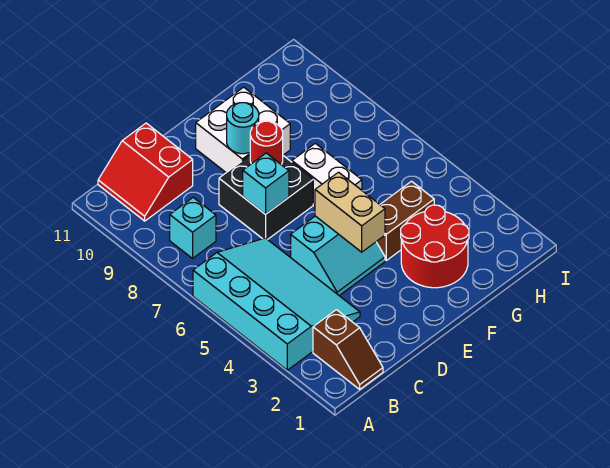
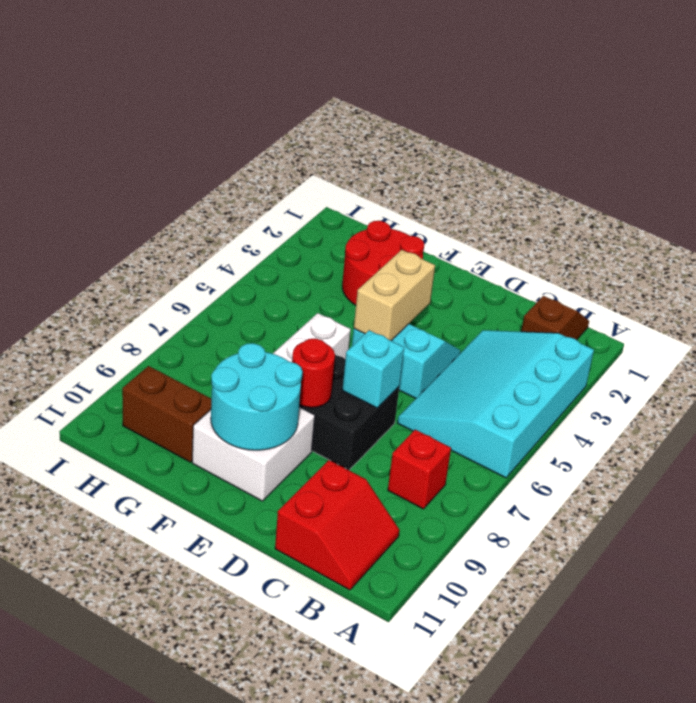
cyan brick B8 level 1 -> red brick B8 level 1
cyan round brick E9 level 2 -> cyan round brick E9:F10 level 2
brown brick F4:G4 level 1 -> brown brick G10:H10 level 1

